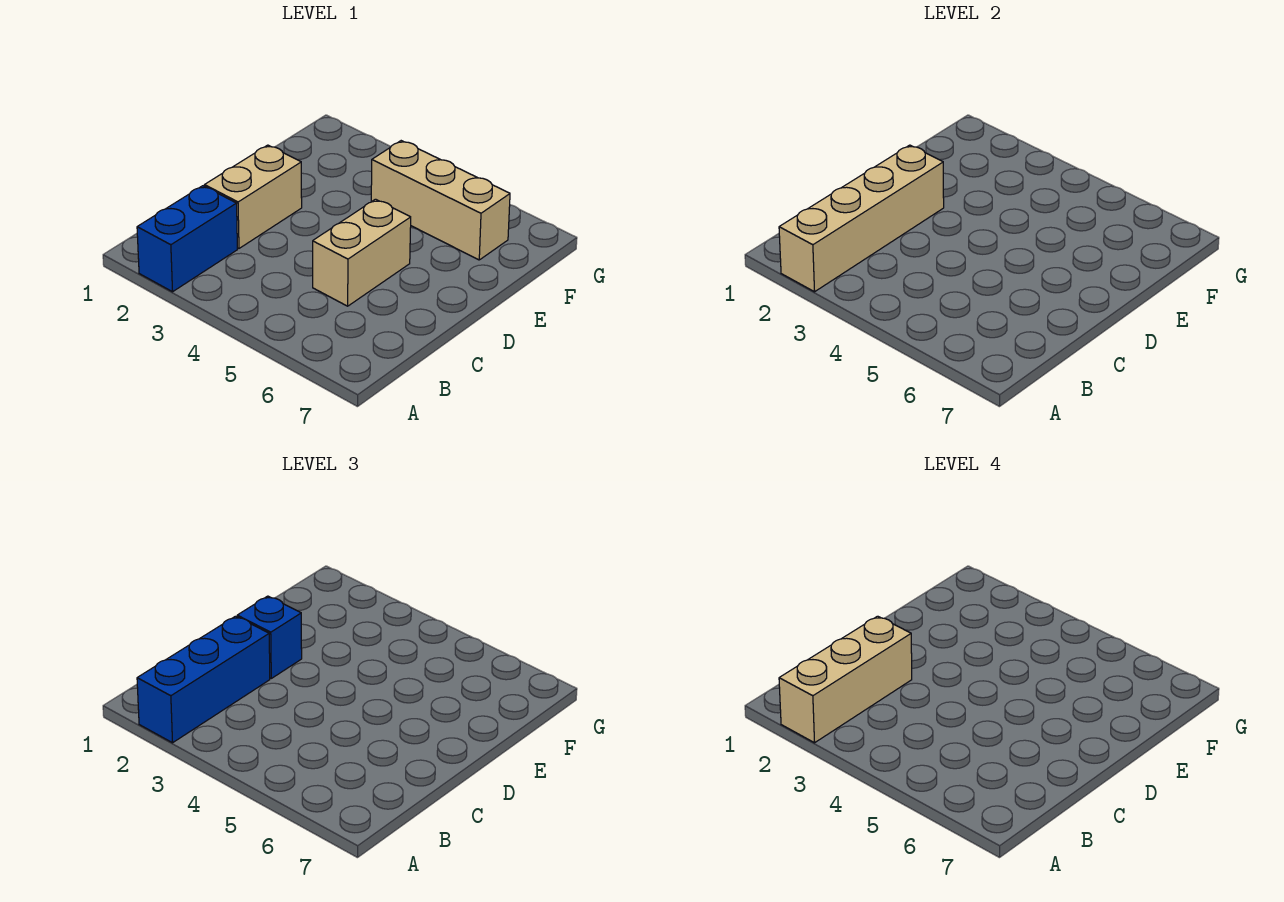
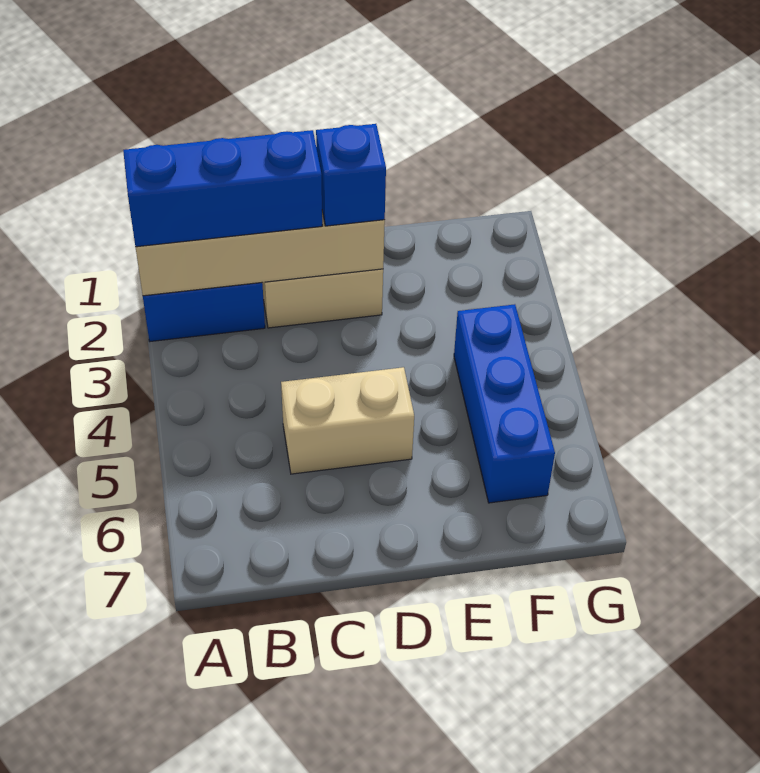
tan brick A2:C2 level 4 -> none
tan brick F4:F6 level 1 -> blue brick F4:F6 level 1

